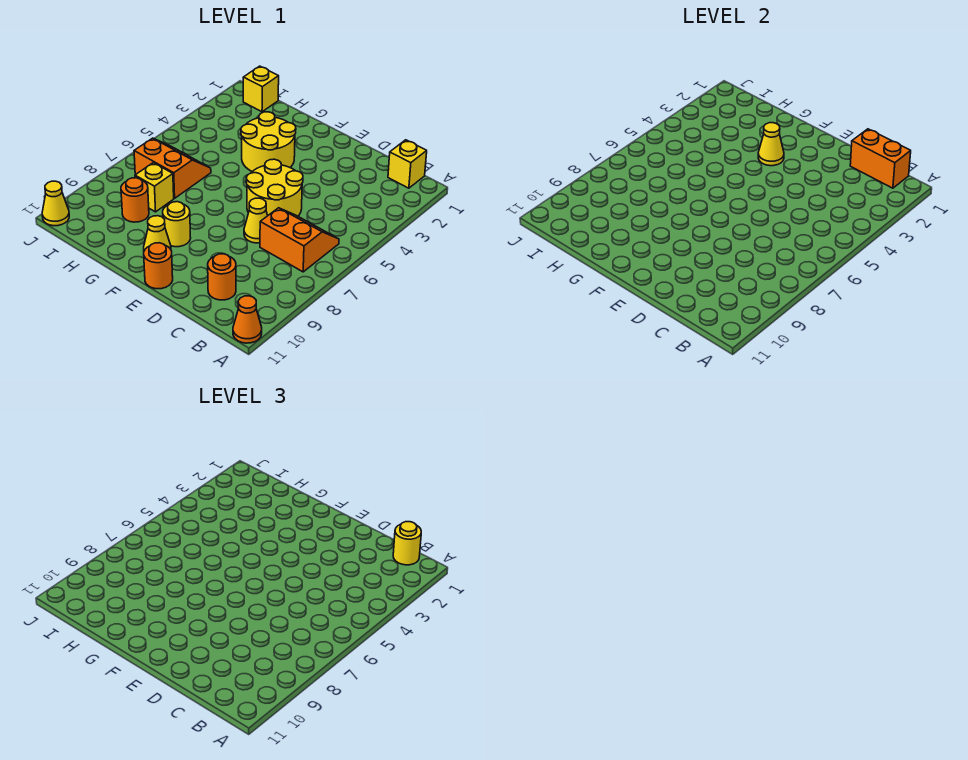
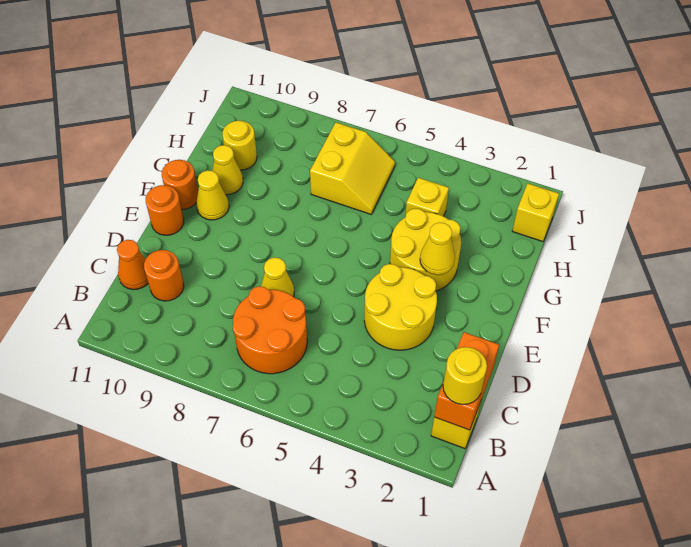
orange cone A11 level 1 -> orange cone C11 level 1
orange slope B6:C7 level 1 top 7 -> orange round brick B6:C7 level 1
yellow round brick D5:E6 level 1 -> yellow round brick D3:E4 level 1
yellow round brick F9 level 1 -> yellow round brick H10 level 1
orange slope H6:I7 level 1 top 7 -> yellow slope H6:I7 level 1 top 7
yellow brick H8 level 1 -> yellow brick H4 level 1
orange round brick H9 level 1 -> orange round brick F11 level 1
yellow cone J11 level 1 -> yellow cone G10 level 1

